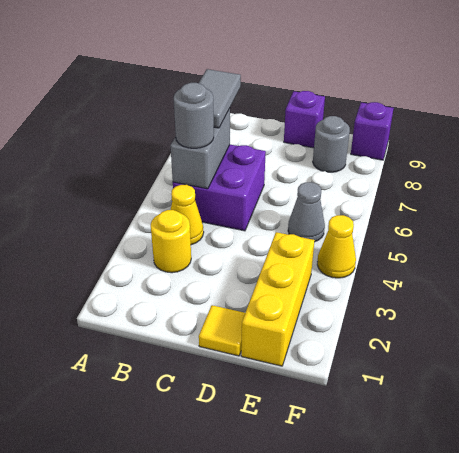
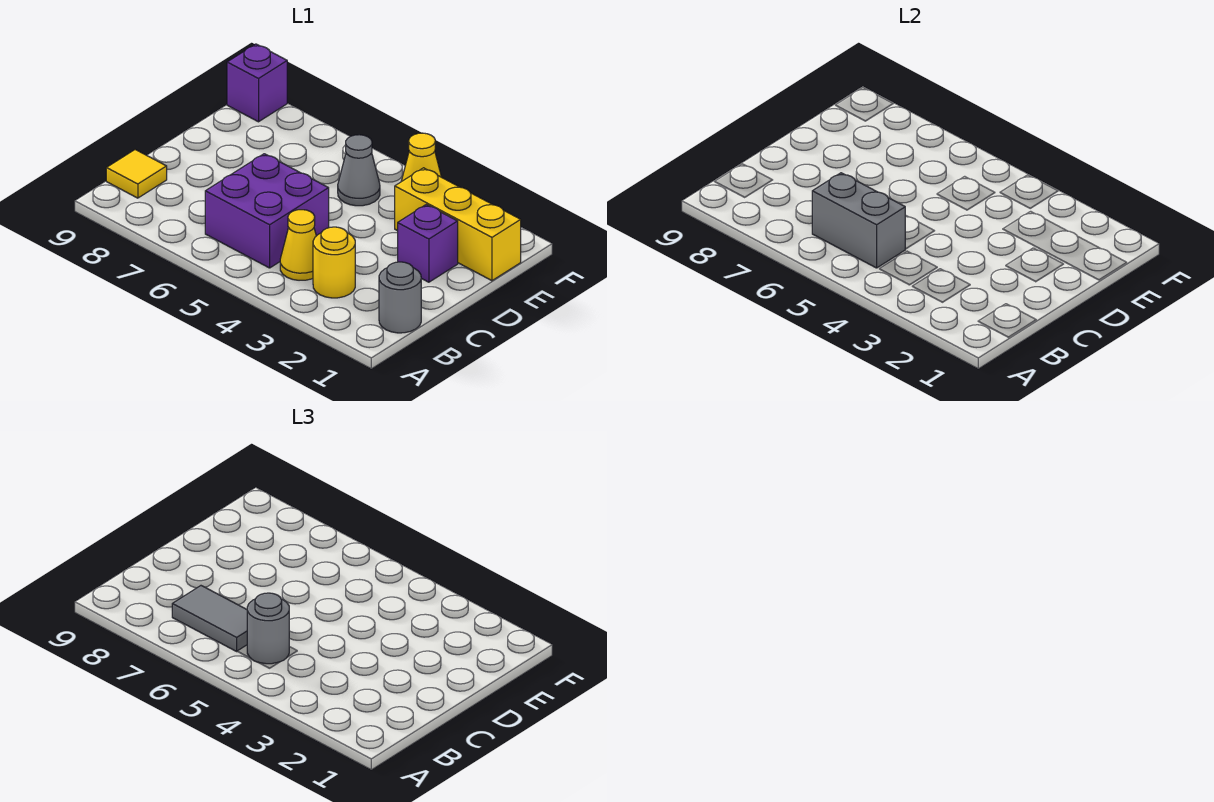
yellow tile D1 level 1 -> yellow tile B9 level 1
purple brick D9 level 1 -> purple brick D2 level 1
grey round brick E8 level 1 -> grey round brick B1 level 1

